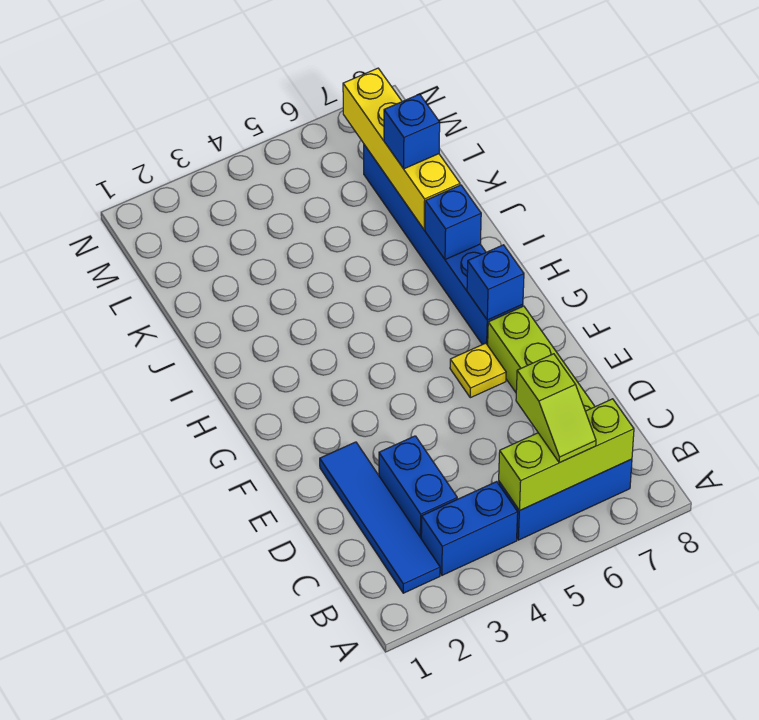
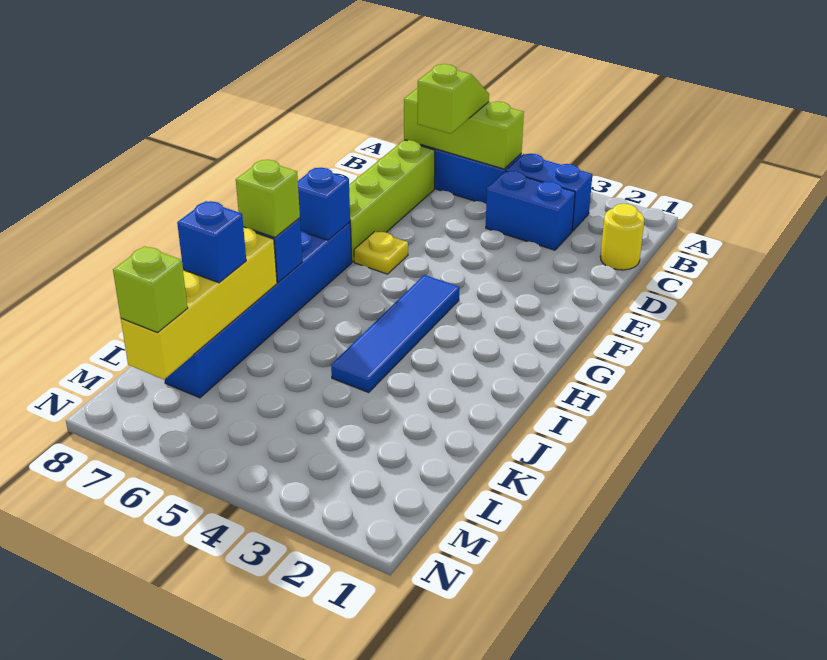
blue tile B2:E2 level 1 -> blue tile G4:J4 level 1
none -> yellow round brick C1 level 1
blue brick C3:D3 level 1 -> blue brick C3:C4 level 1
none -> lime brick I7 level 3
none -> lime brick M7 level 3

